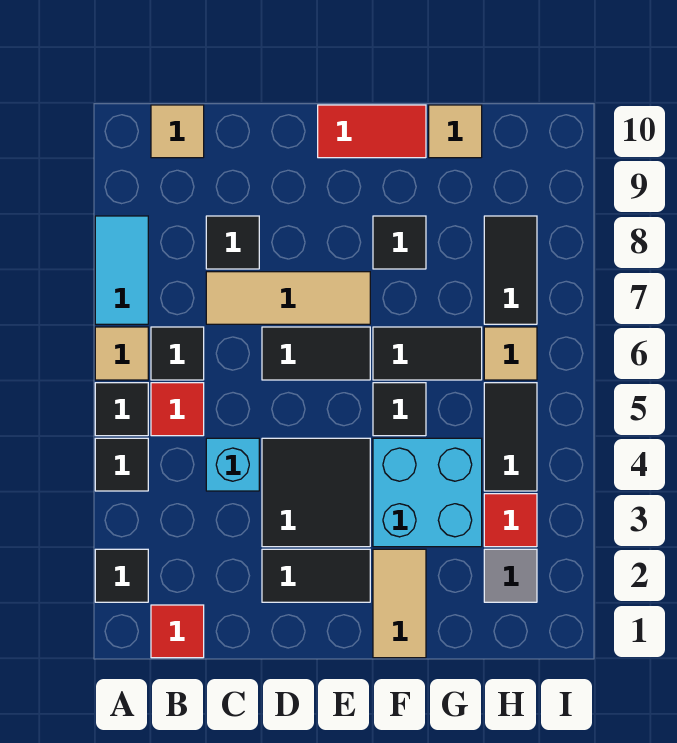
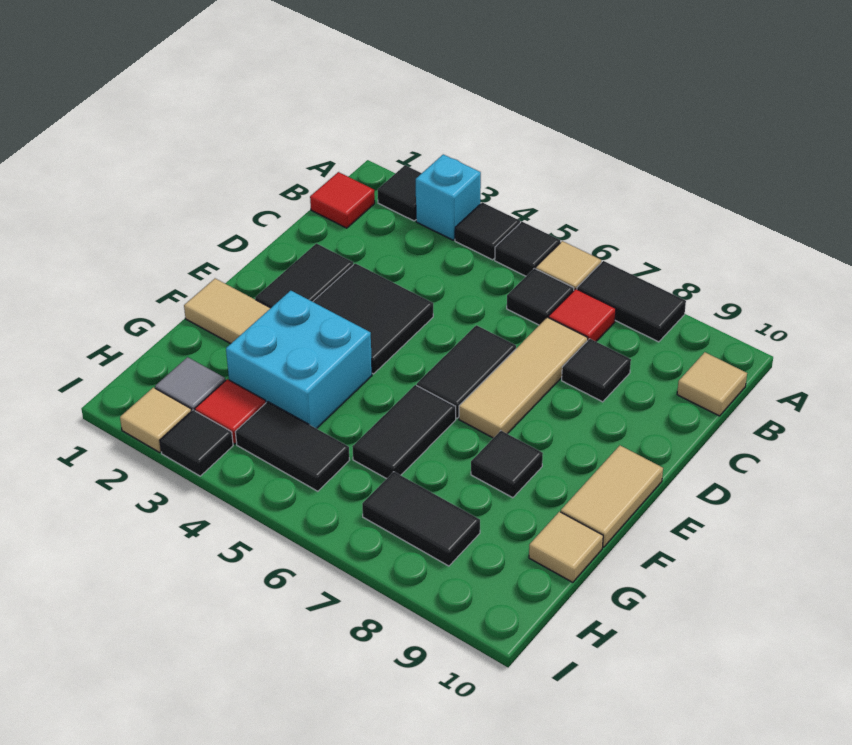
cyan tile A7:A8 level 1 -> black tile A7:A8 level 1
red tile B5 level 1 -> red tile B7 level 1
cyan brick C4 level 1 -> cyan brick A3 level 1
red tile E10:F10 level 1 -> tan tile E10:F10 level 1
black tile F5 level 1 -> black tile I3 level 1
tan tile H6 level 1 -> tan tile I2 level 1

